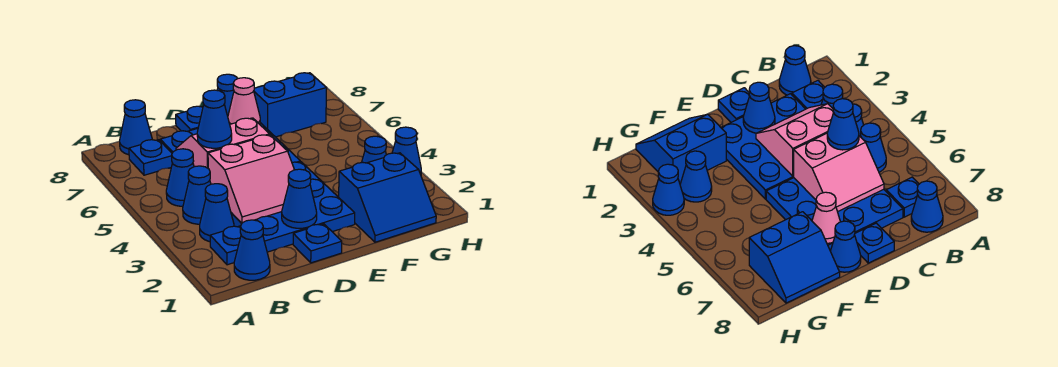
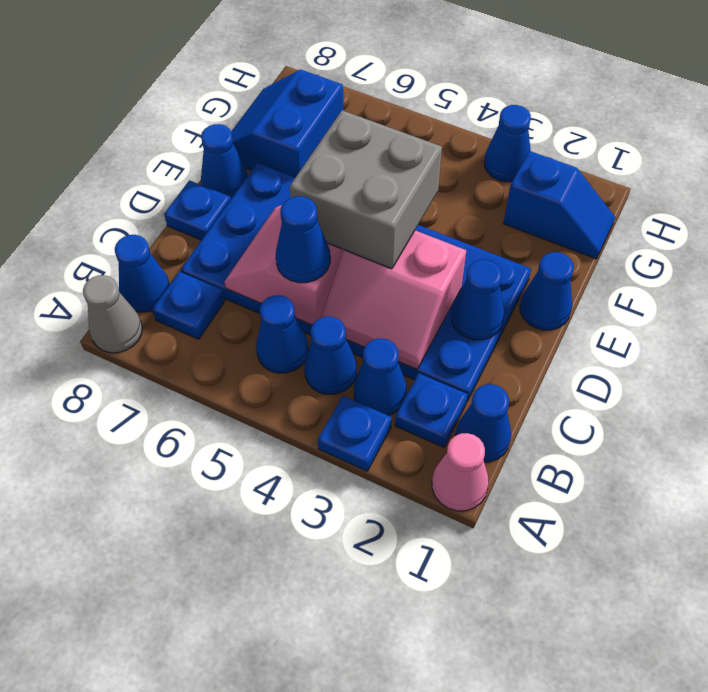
none -> grey cone A8 level 1
pink slope C3:D4 level 2 top 4 -> pink slope C3:D4 level 2 top D
blue plate D1 level 1 -> blue plate A3 level 1
none -> grey brick D4:E5 level 3
pink cone E7 level 2 -> pink cone A1 level 1
blue slope F1:G2 level 1 top 2 -> blue slope G1:G2 level 1 top 2
blue cone G3 level 1 -> blue cone E1 level 1

